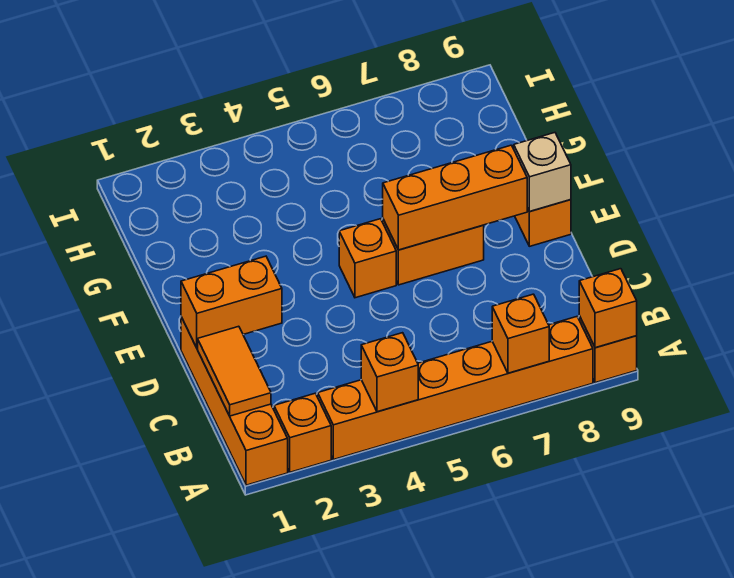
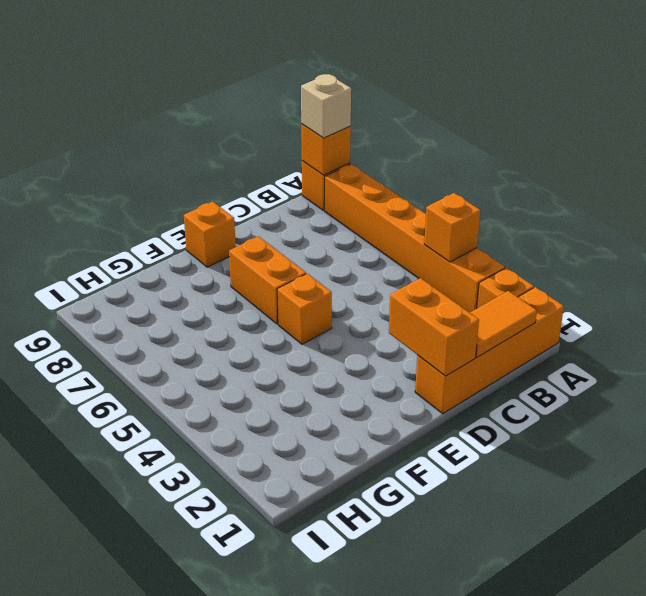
orange brick A7 level 2 -> none
orange brick E6:E8 level 2 -> none
tan brick E9 level 2 -> tan brick A9 level 3

